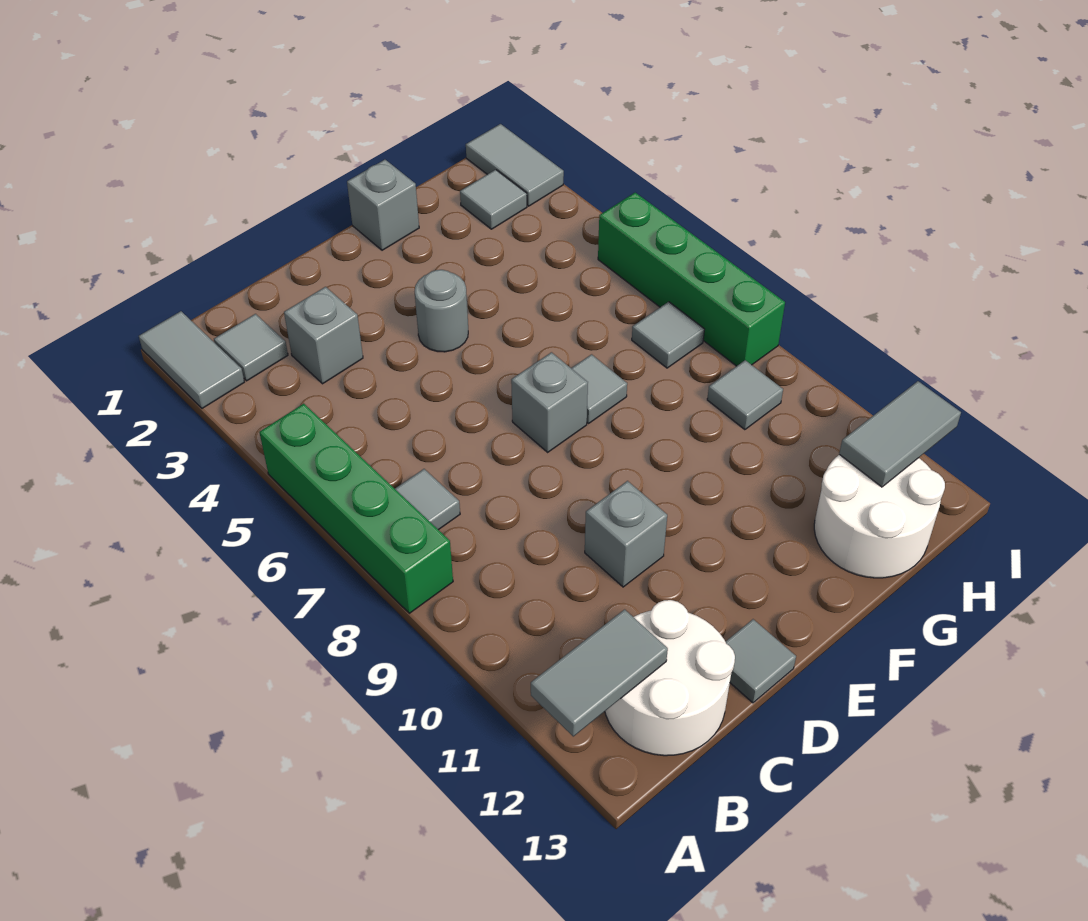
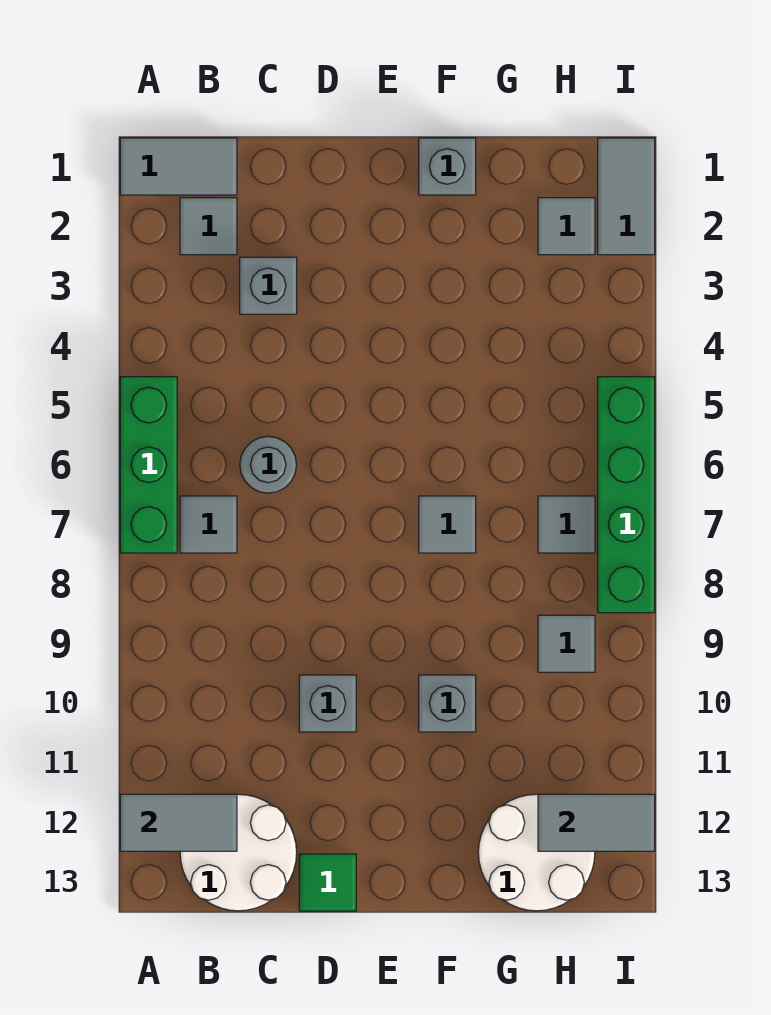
grey tile A1:A2 level 1 -> grey tile A1:B1 level 1
green brick A5:A8 level 1 -> green brick A5:A7 level 1
grey tile D13 level 1 -> green tile D13 level 1
grey round brick E4 level 1 -> grey round brick C6 level 1
grey brick E7 level 1 -> grey brick F10 level 1

